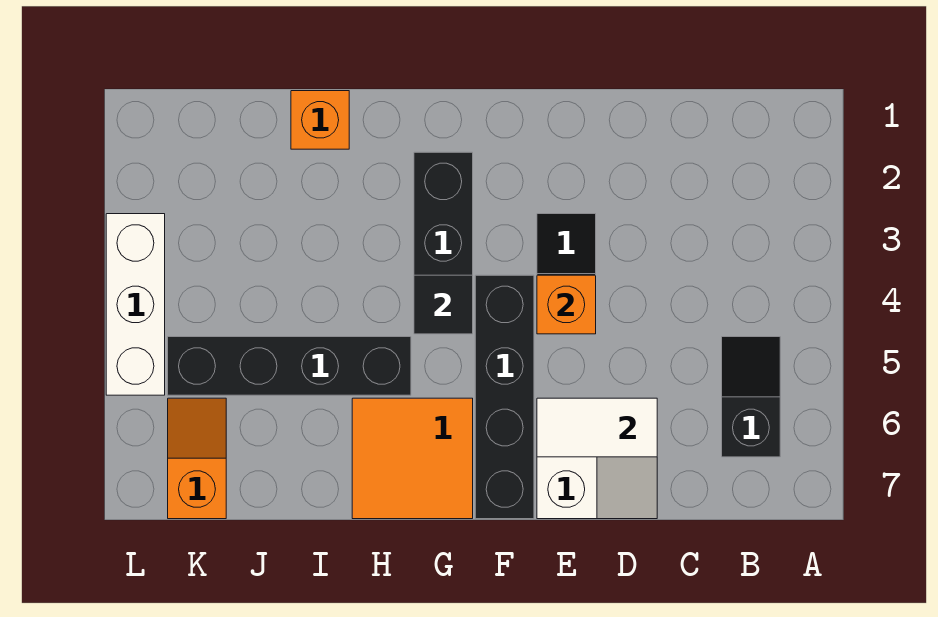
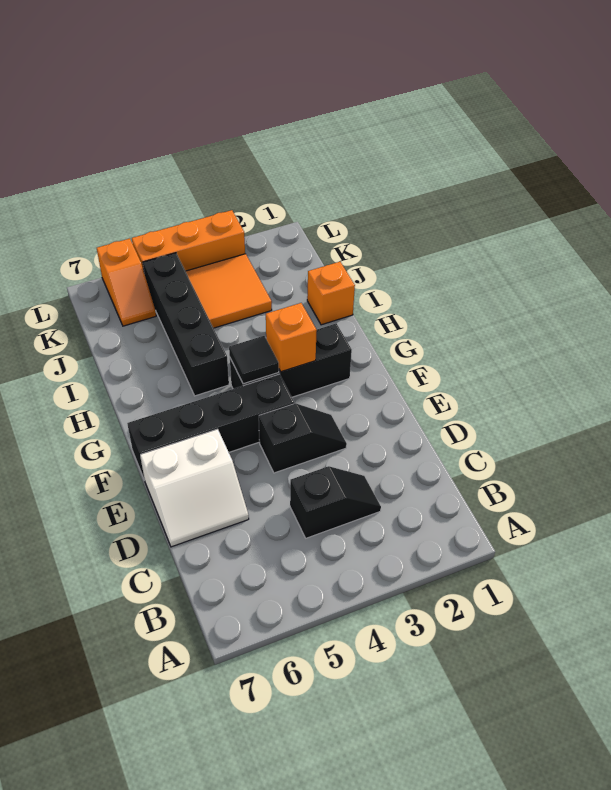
black slope B5:B6 level 1 top 6 -> black slope C3:C4 level 1 top 4
white tile D6:E6 level 2 -> none
orange brick E4 level 2 -> orange brick G3 level 2
orange tile G6:H7 level 1 -> orange tile J3:K4 level 1
orange slope K6:K7 level 1 top 7 -> orange slope K6:L6 level 1 top L
white brick L3:L5 level 1 -> orange brick L3:L5 level 1

